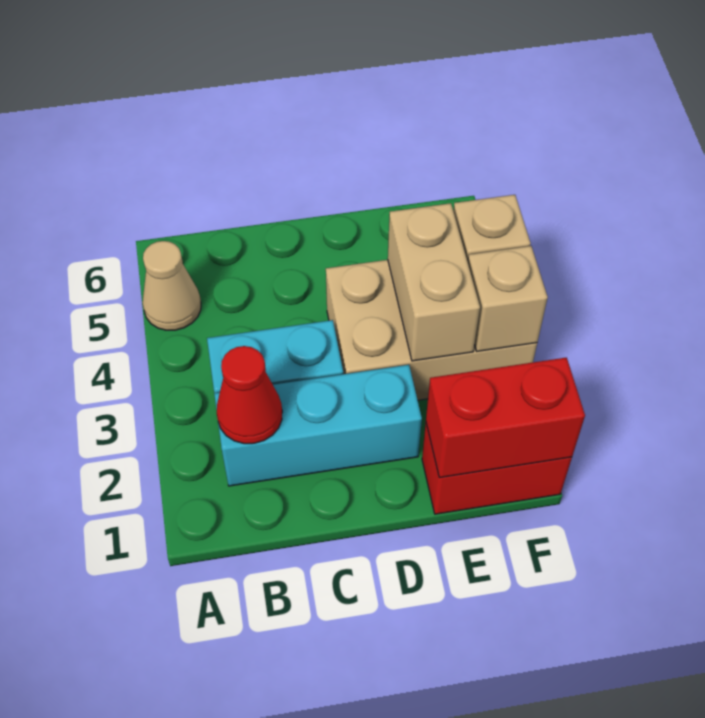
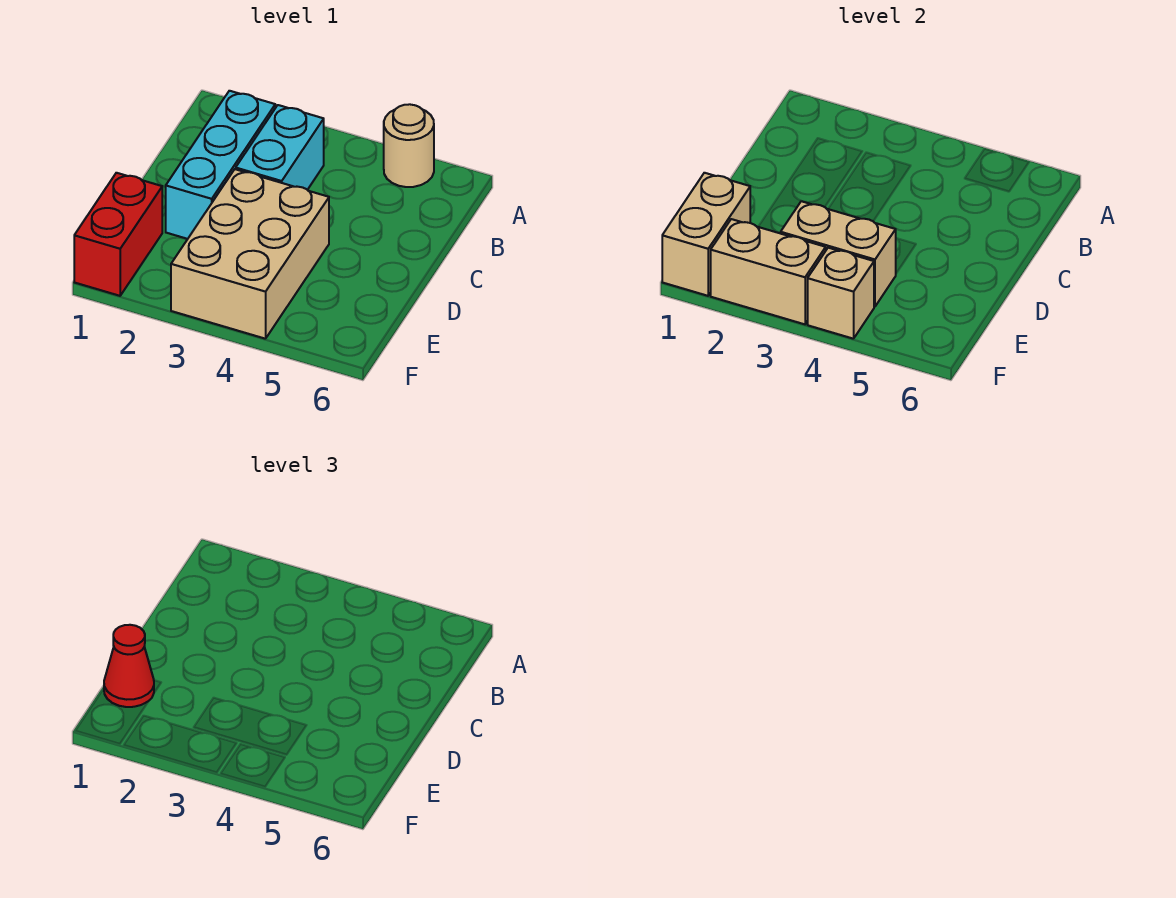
tan cone A5 level 1 -> tan round brick A5 level 1
red cone B2 level 2 -> red cone E1 level 3
red brick E1:F1 level 2 -> tan brick E1:F1 level 2
tan brick F3 level 2 -> tan brick F2:F3 level 2

